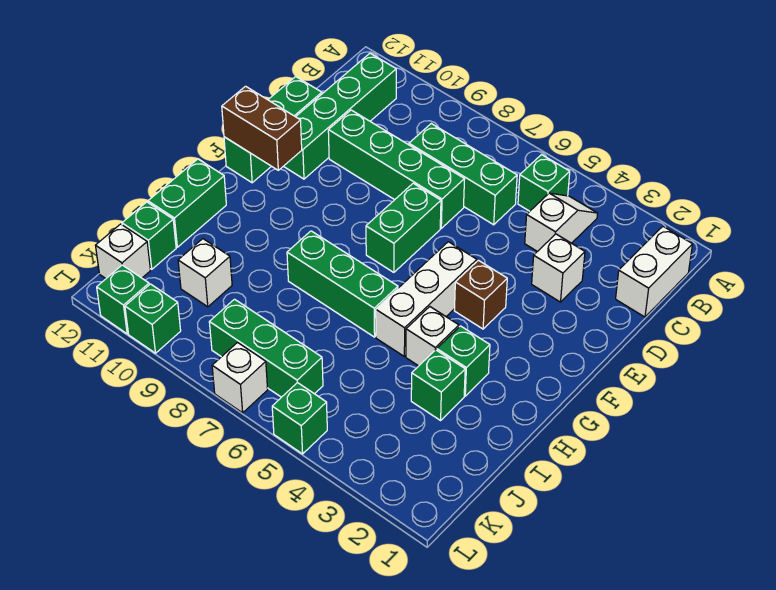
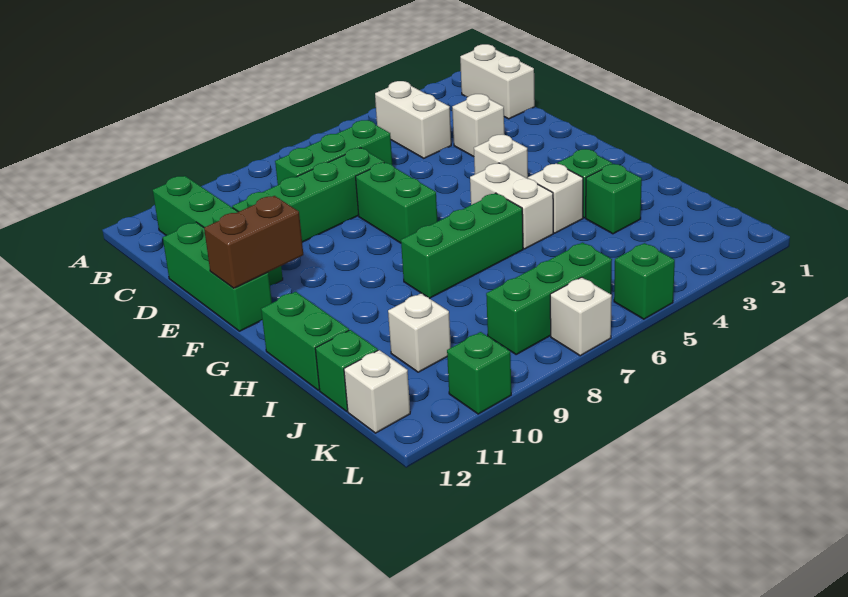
white slope B4:C4 level 1 top C -> white brick B4:C4 level 1
green brick B5 level 1 -> none
brown brick F4 level 1 -> white brick F4 level 1
white brick F5:H5 level 1 -> white brick G5:H5 level 1
green brick L11 level 1 -> none

